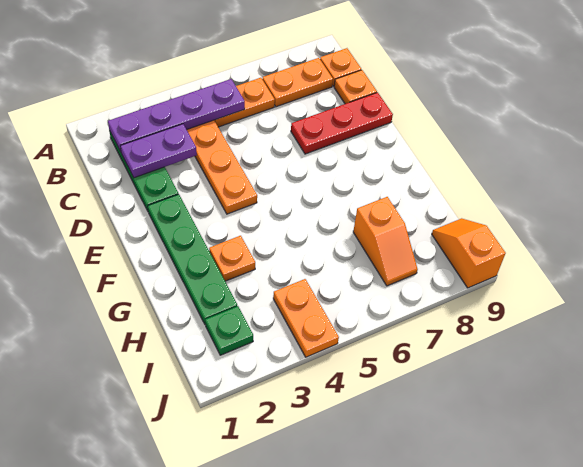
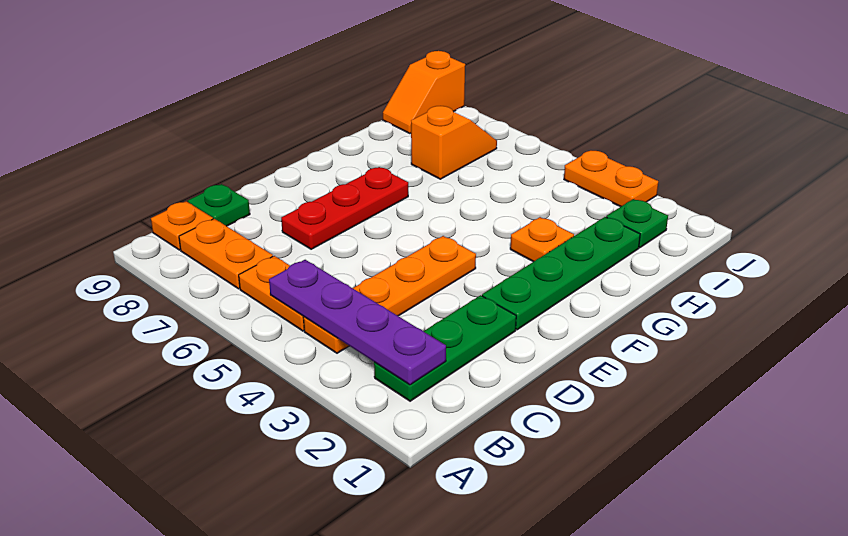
purple plate C2:C3 level 2 -> none
orange plate C9 level 1 -> green plate C9 level 1
red plate D7:D9 level 1 -> red plate D7:F7 level 1
orange plate I4:J4 level 1 -> orange plate J3:J4 level 1

